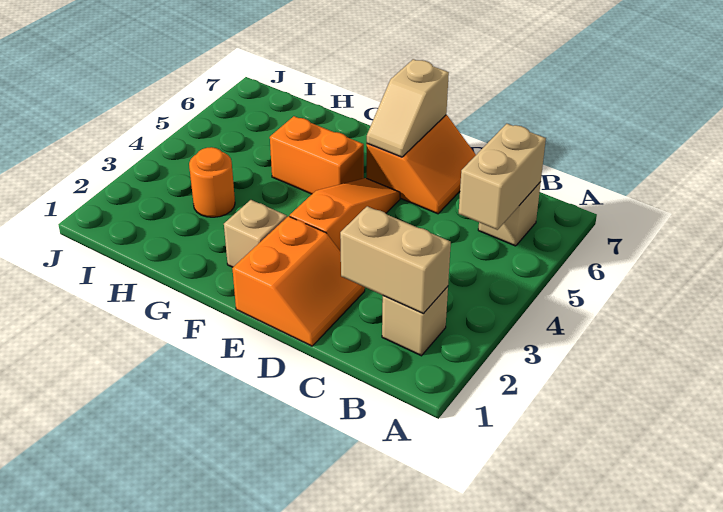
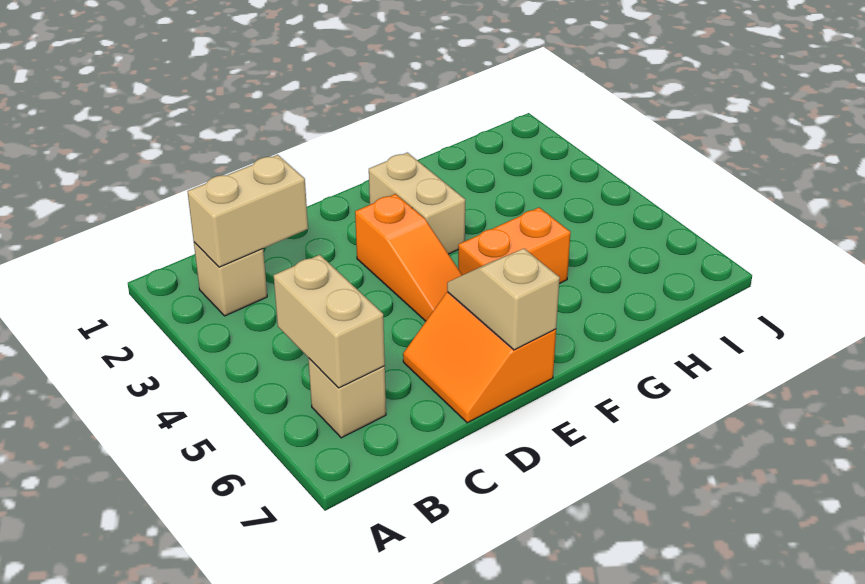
orange slope D1:E2 level 1 top E -> none
tan brick F2 level 1 -> tan brick F2:F3 level 1
orange round brick H3 level 1 -> none

